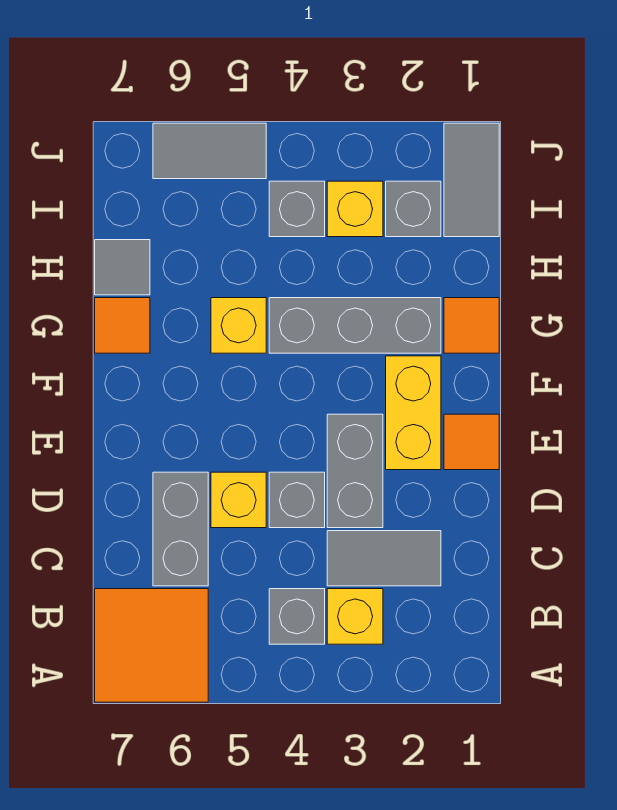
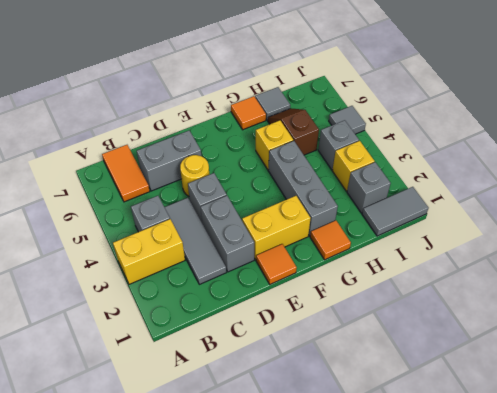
orange tile A6:B7 level 1 -> orange tile B6:B7 level 1
yellow brick B3 level 1 -> yellow brick A3:B3 level 1
grey tile C2:C3 level 1 -> grey tile C2:C4 level 1
grey brick D3:E3 level 1 -> grey brick D2:D3 level 1
yellow brick D5 level 1 -> yellow round brick D5 level 1
none -> brown slope H5:H6 level 1 top 5
grey tile J5:J6 level 1 -> grey tile J5 level 1

